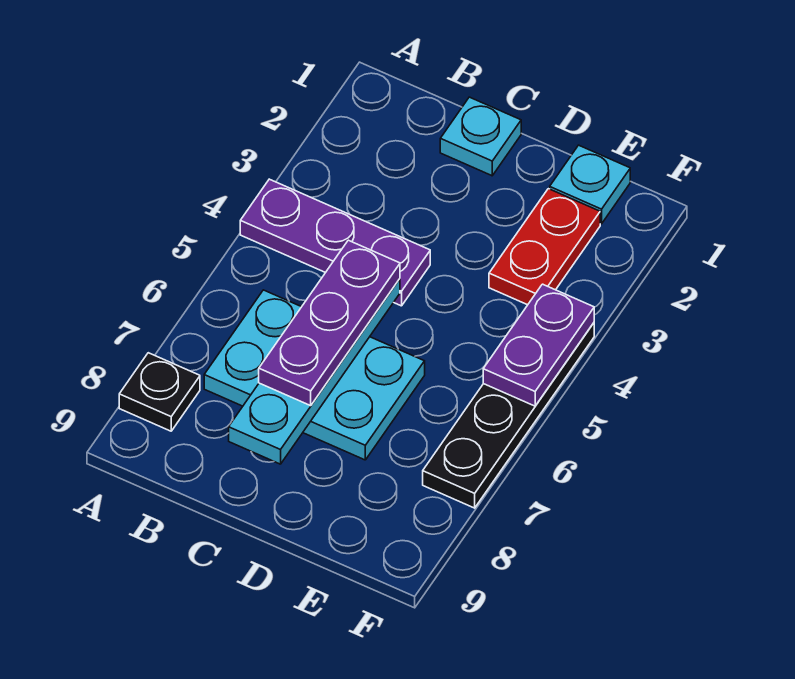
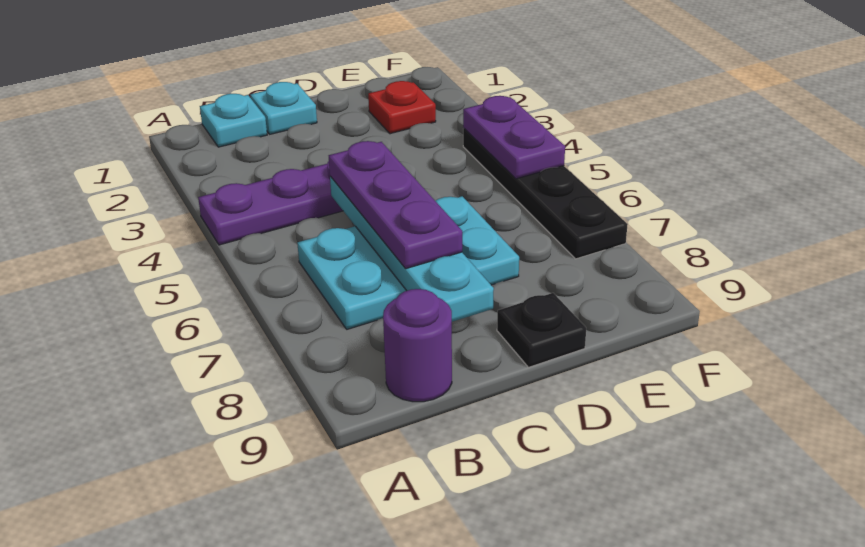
black plate A8 level 1 -> black plate D9 level 1
none -> purple round brick B9 level 1
cyan plate E1 level 1 -> cyan plate B1 level 1
red plate E2:E3 level 1 -> red plate E2 level 1

